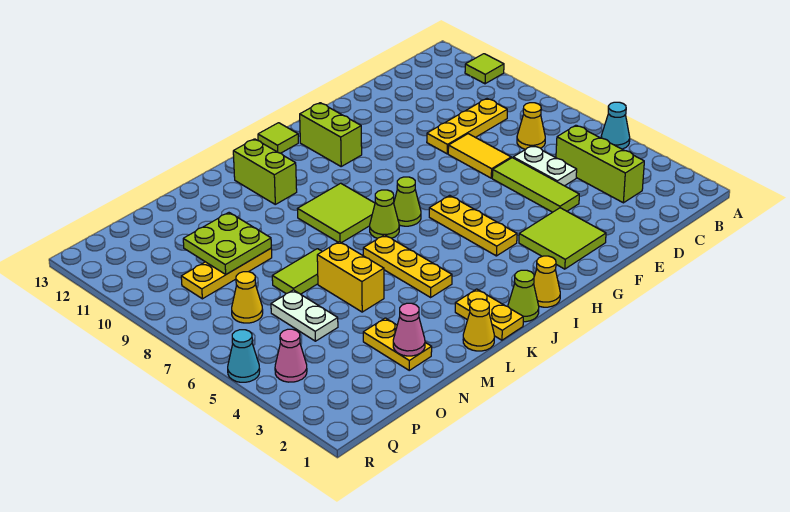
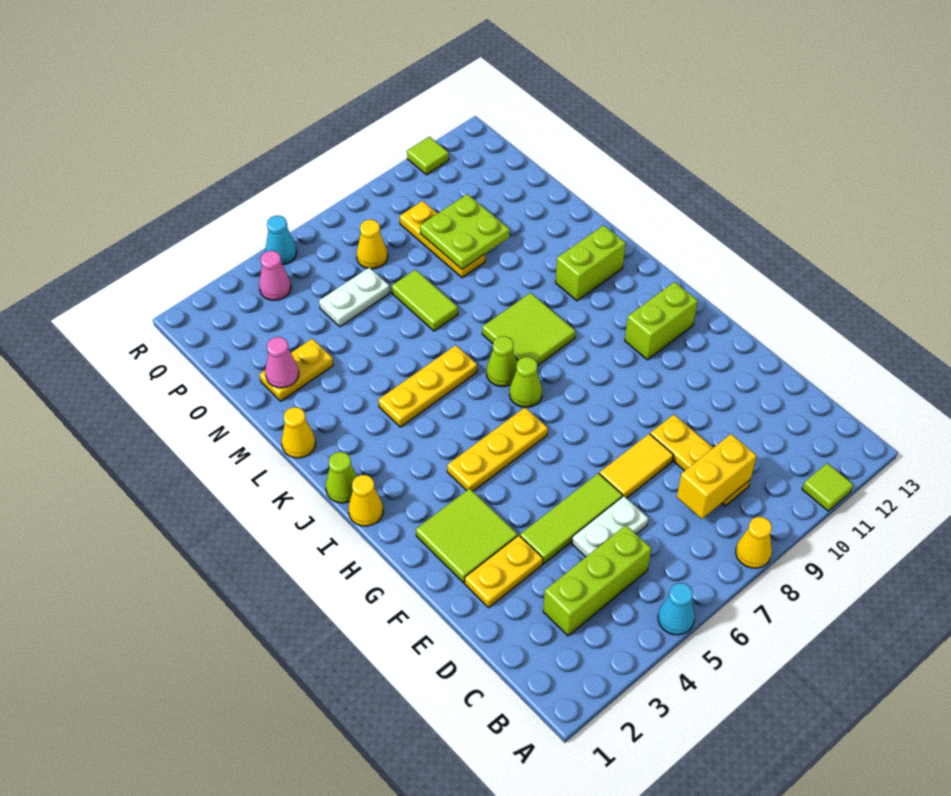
yellow cone C7 level 1 -> yellow cone A8 level 1
lime tile I13 level 1 -> lime tile R11 level 1
yellow plate K1:K2 level 1 -> yellow plate E2:E3 level 1
yellow brick M5:M6 level 1 -> yellow brick C8:C9 level 2

